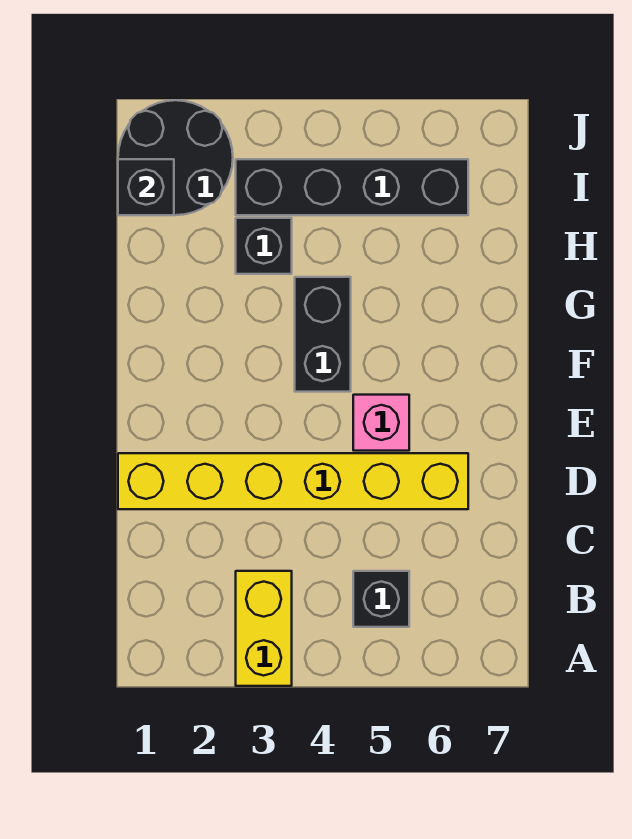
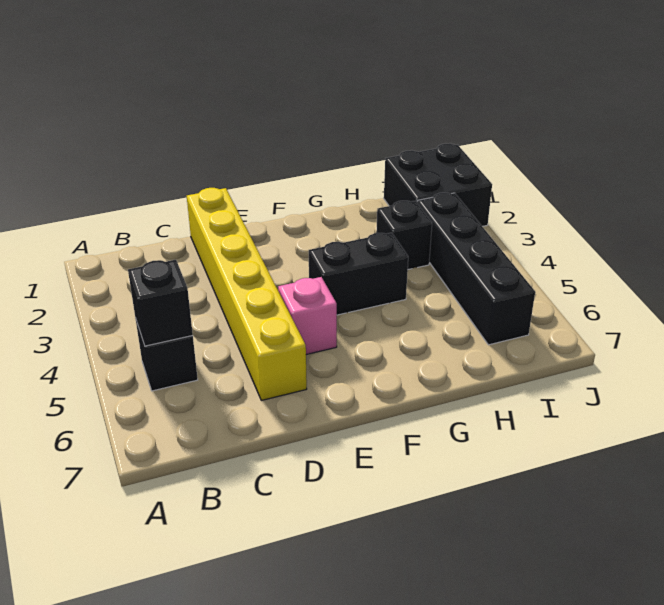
yellow brick A3:B3 level 1 -> none
black round brick I1:J2 level 1 -> black brick I1:J2 level 1
black brick I1 level 2 -> black brick B5 level 2

